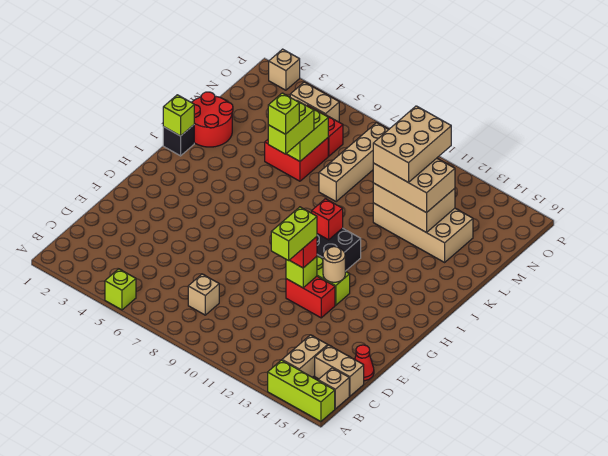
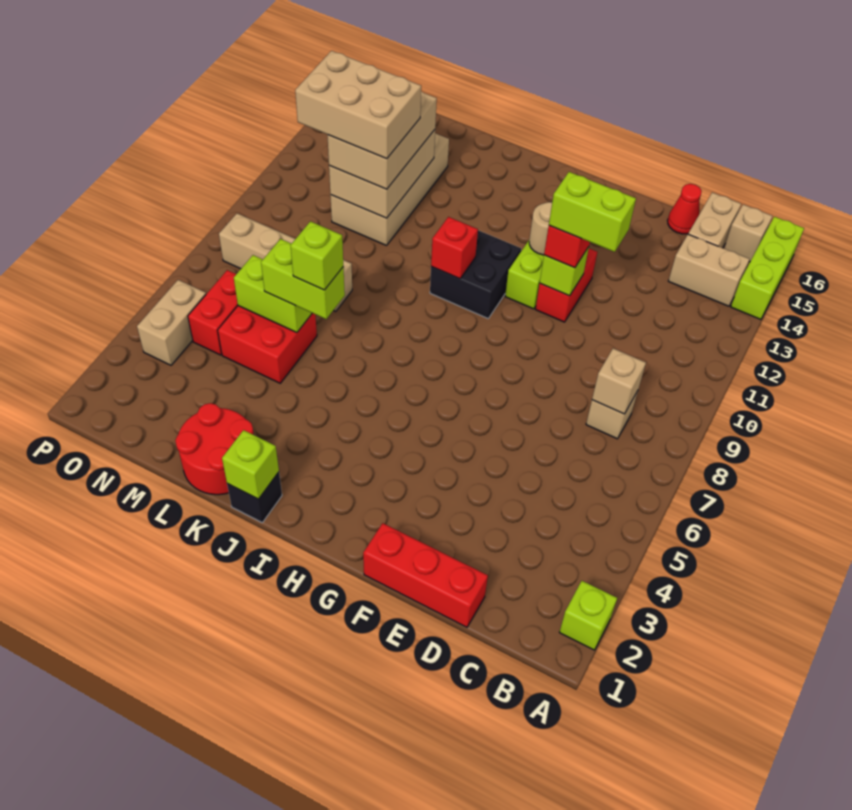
lime brick A5 level 1 -> lime brick A2 level 1
none -> red brick D1:F1 level 1
tan brick P2 level 1 -> tan brick C8 level 2

